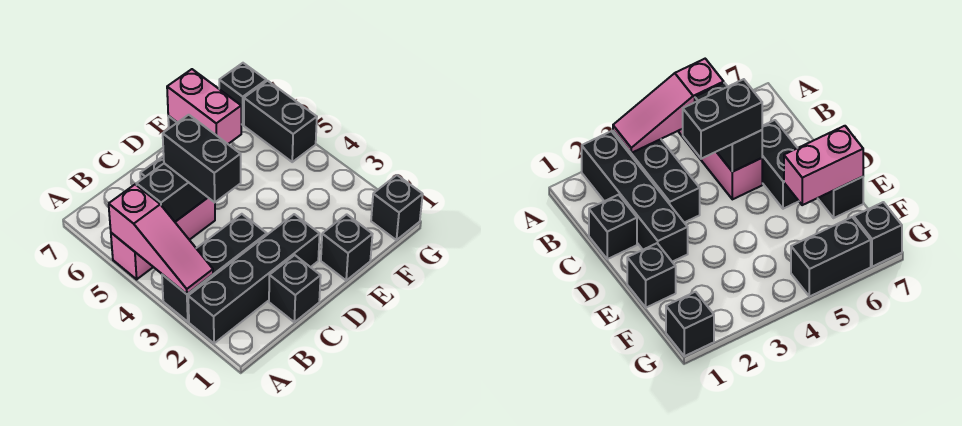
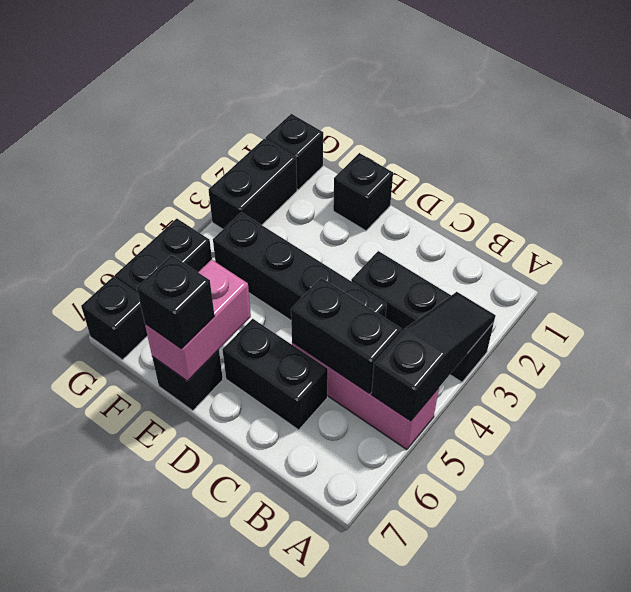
black brick A2:D2 level 1 -> black brick C4:F4 level 1
pink slope A3:A5 level 2 top 5 -> black slope A3:A5 level 2 top 5
black brick C1 level 1 -> black brick E7 level 3
black brick C4:C5 level 3 -> black brick G2:G3 level 1

